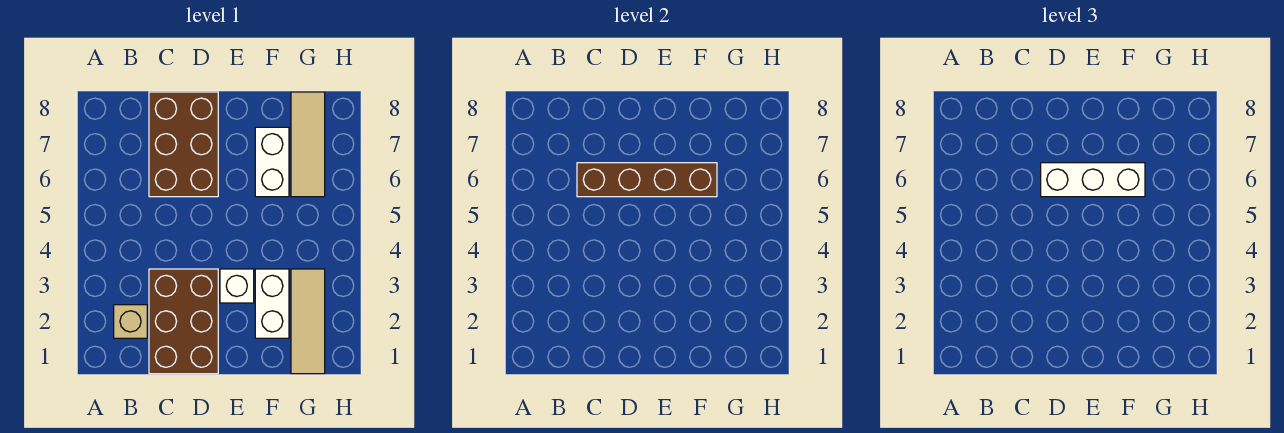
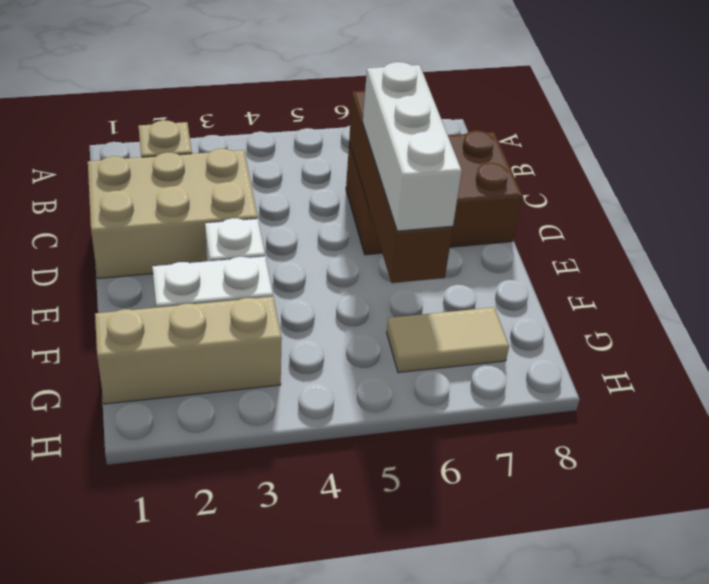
brown brick C1:D3 level 1 -> tan brick C1:D3 level 1
white brick F6:F7 level 1 -> none
tan tile G1:G3 level 1 -> tan brick G1:G3 level 1
tan tile G6:G8 level 1 -> tan tile G6:G7 level 1

